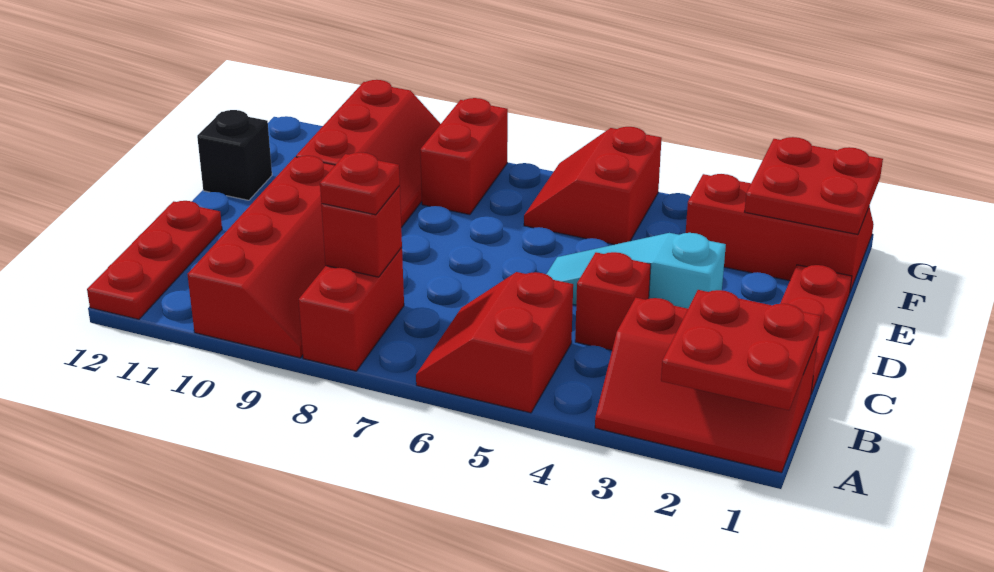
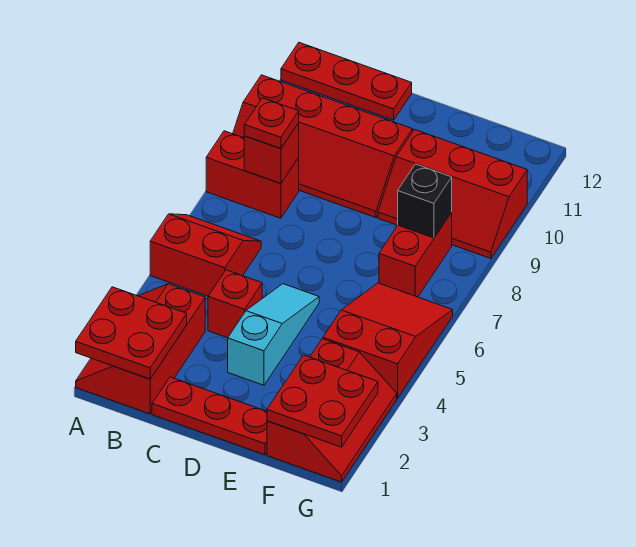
black brick E12 level 1 -> black brick F8 level 2
red slope F5:G6 level 1 top 5 -> red slope F4:G6 level 1 top 4
red brick F8:G8 level 1 -> red brick F7:F8 level 1

